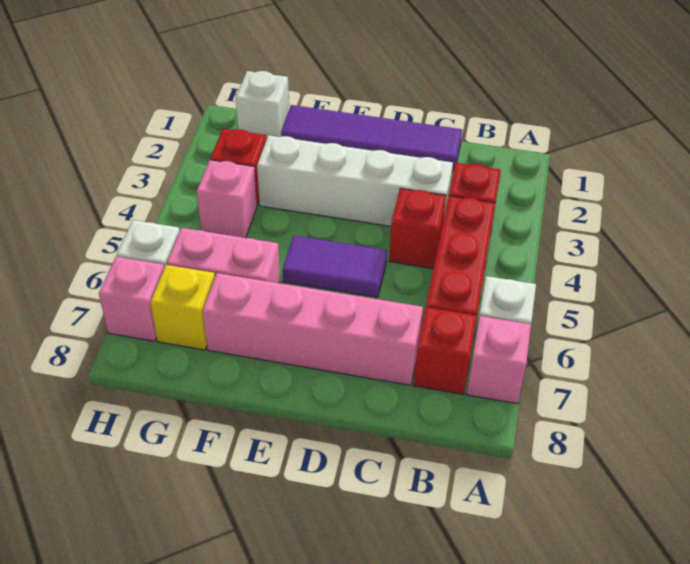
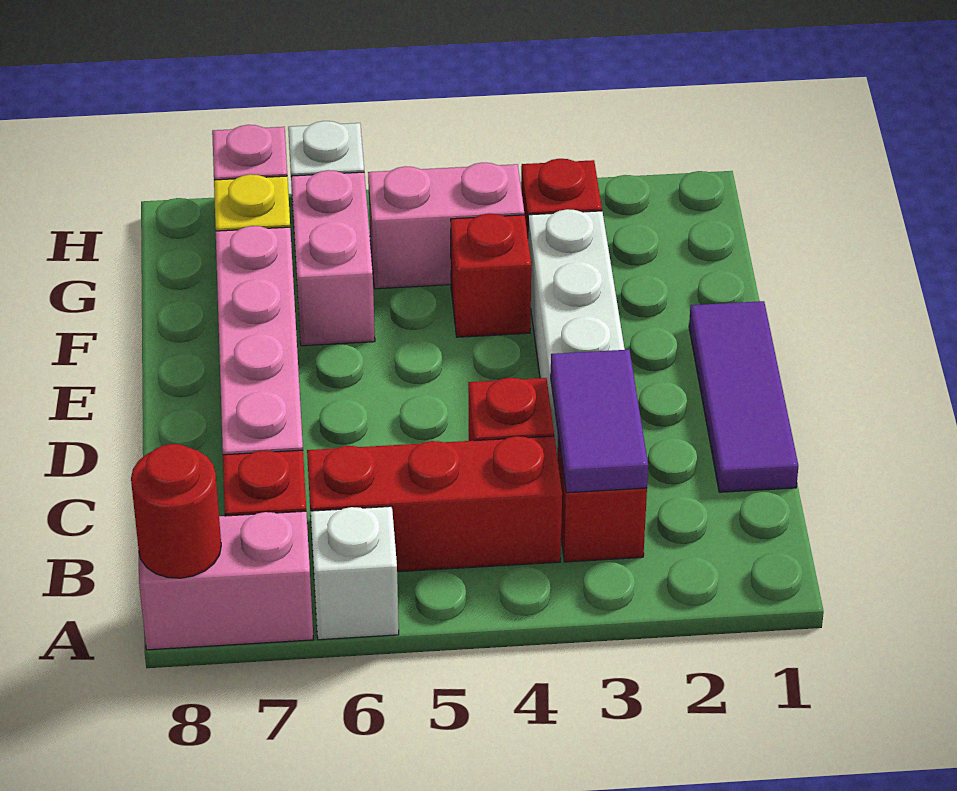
pink brick A7 level 1 -> pink brick A7:A8 level 1
none -> red round brick A8 level 2
purple tile C1:F1 level 1 -> purple tile C1:E1 level 1
purple tile D5:E5 level 1 -> purple tile B3:C3 level 2
none -> red brick F4 level 1
white brick G1 level 1 -> none
pink brick G4 level 1 -> pink brick G4:G5 level 1

